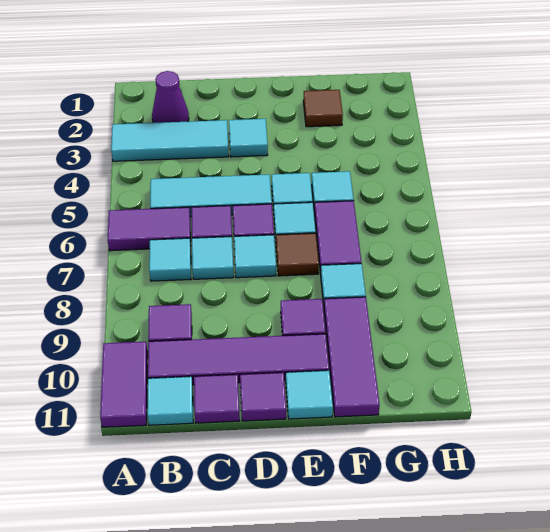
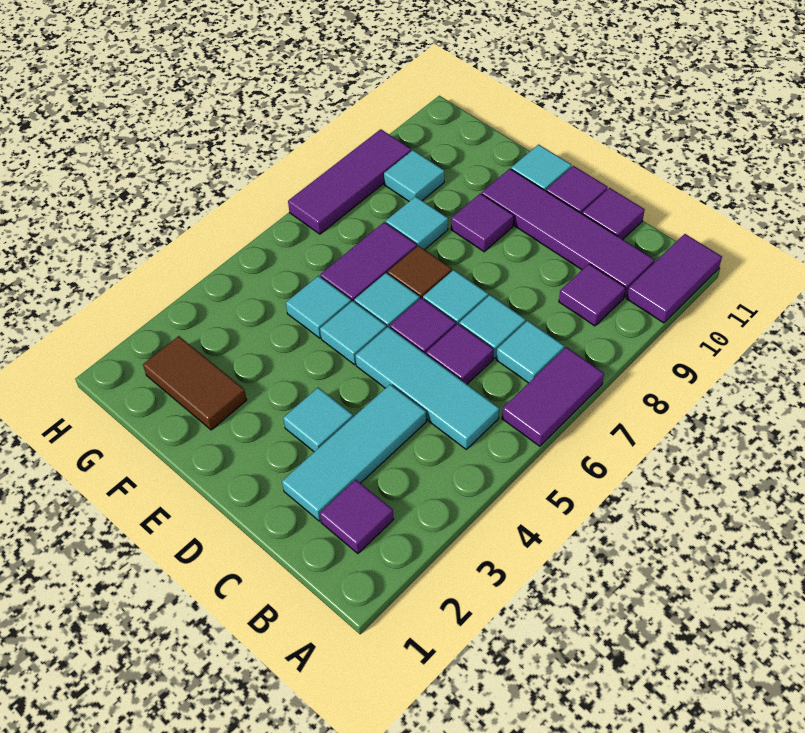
cyan tile A3:C3 level 1 -> cyan tile C2:C4 level 1
purple tile A6:B6 level 1 -> purple tile A6:A7 level 1
purple cone B2 level 1 -> purple tile B2 level 1
cyan tile B11 level 1 -> cyan tile G9 level 1
brown tile F2 level 1 -> brown tile F2:G2 level 1
purple tile F9:F11 level 1 -> purple tile H7:H9 level 1

